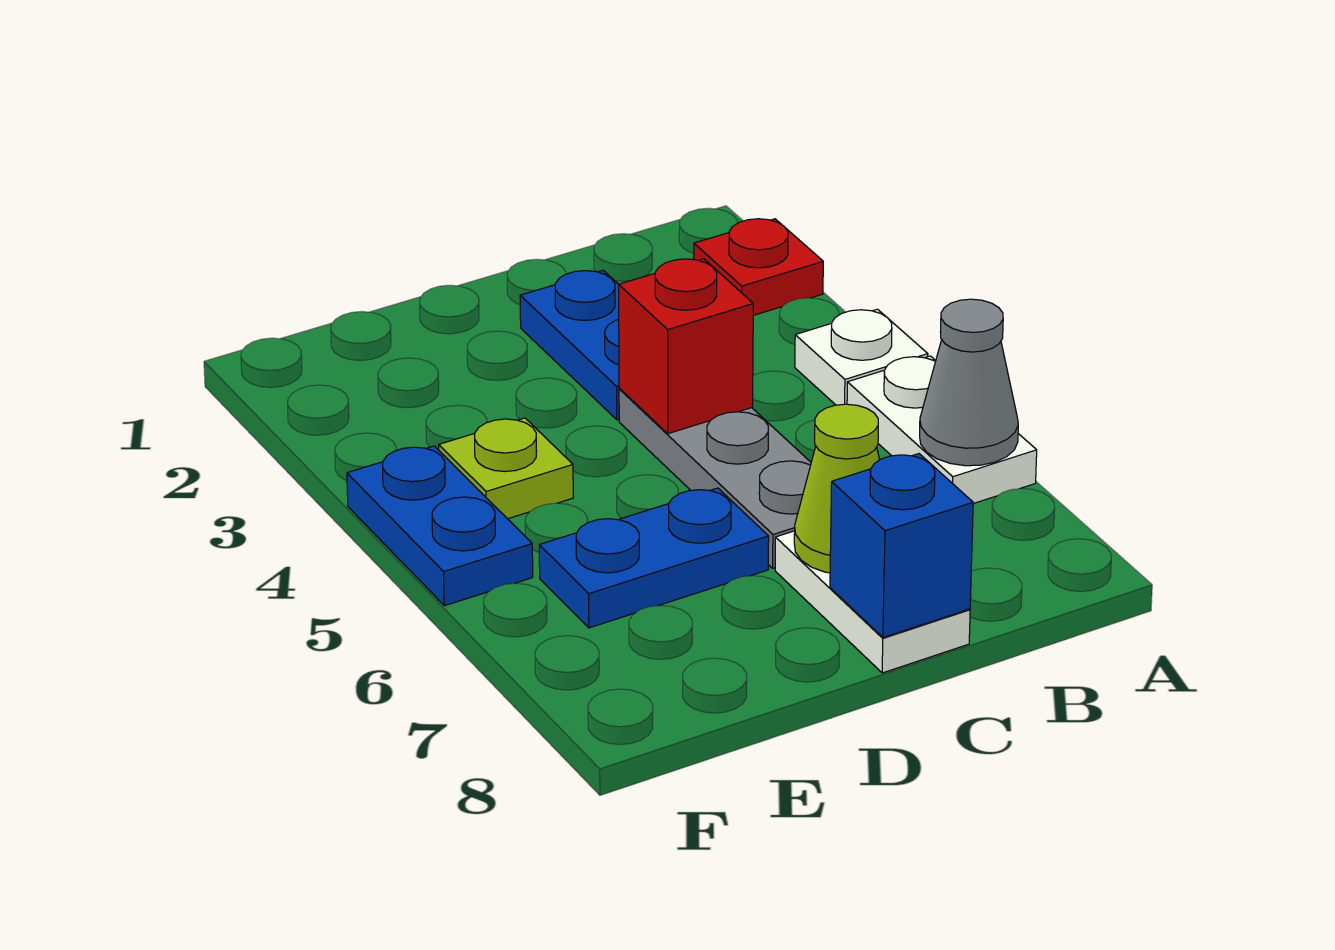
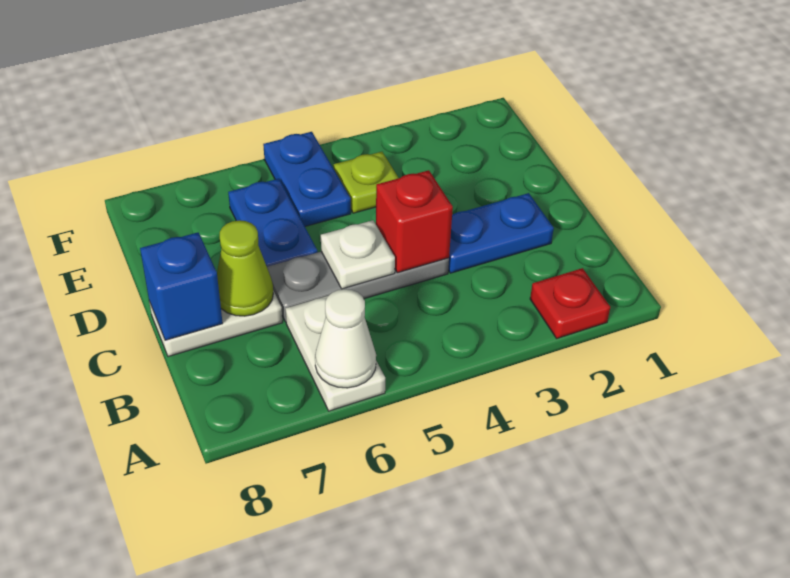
white plate A4 level 1 -> white plate C5 level 2
white plate A5:A6 level 1 -> white plate A6:B6 level 1
grey cone A6 level 2 -> white cone A6 level 2
blue plate F4:F5 level 1 -> blue plate E5:F5 level 1

